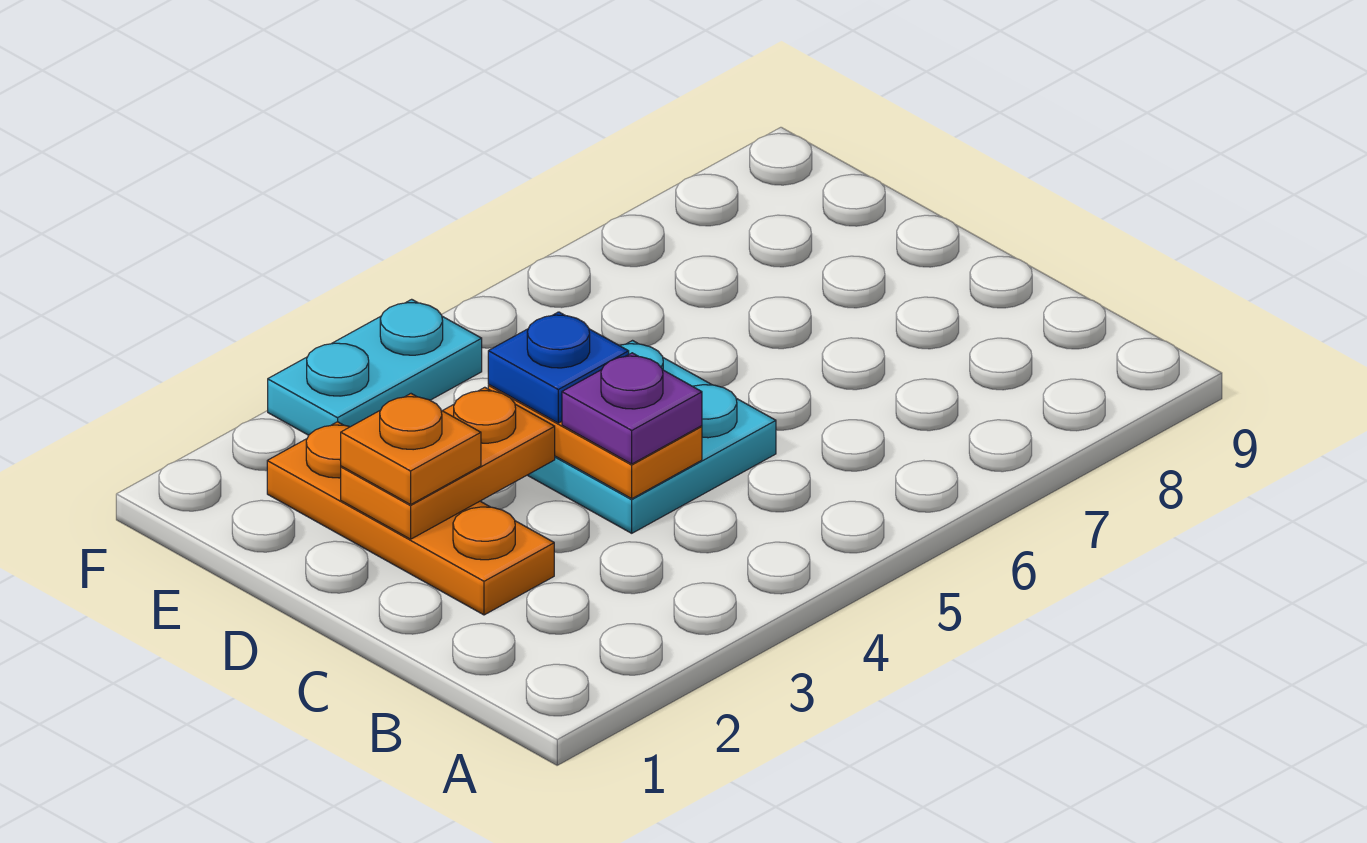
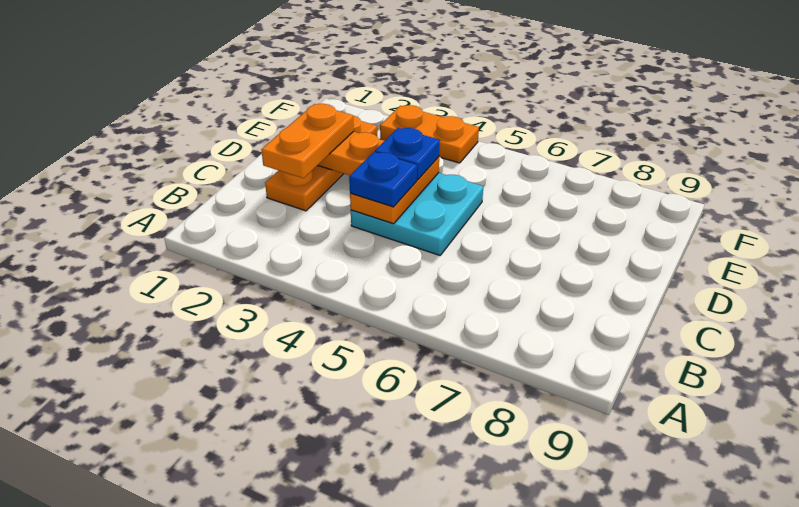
purple plate C4 level 3 -> blue plate C4 level 3
orange plate D2 level 3 -> orange plate C2:D2 level 3
cyan plate F3:F4 level 1 -> orange plate F3:F4 level 1

